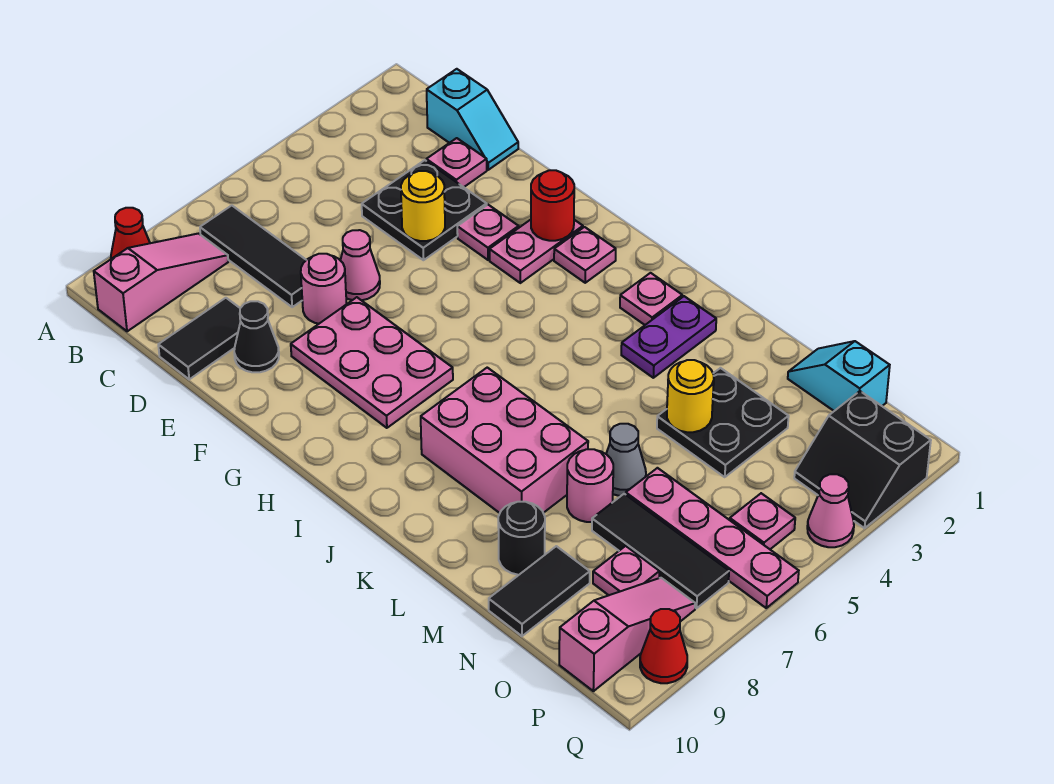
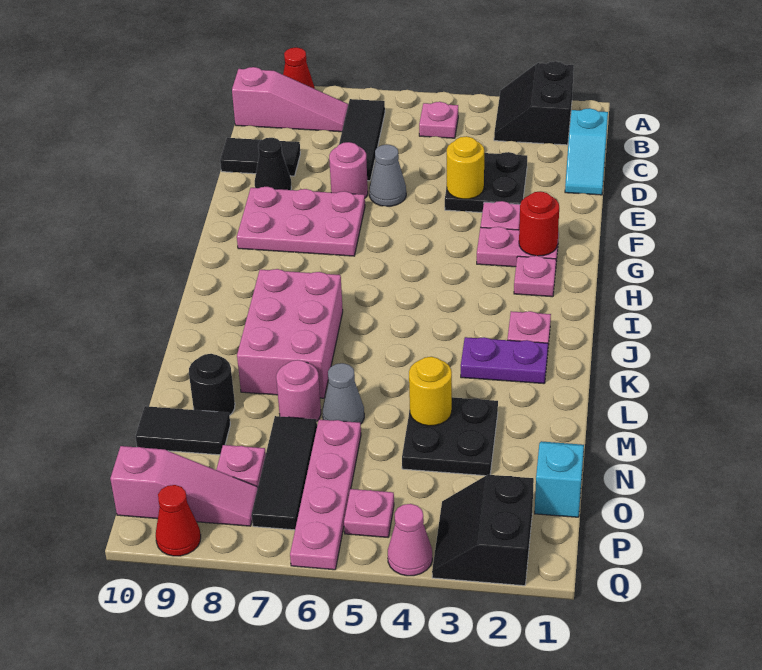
none -> black slope A2:B3 level 1 top 2
pink plate D2 level 1 -> pink plate B5 level 1
pink cone E6 level 1 -> grey cone E6 level 1
pink plate F7:H8 level 1 -> pink plate F7:G9 level 1

